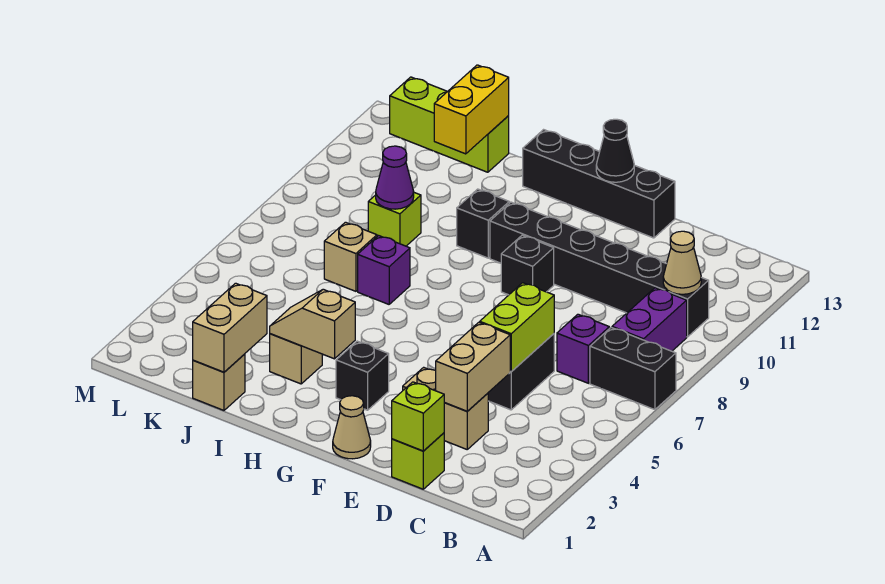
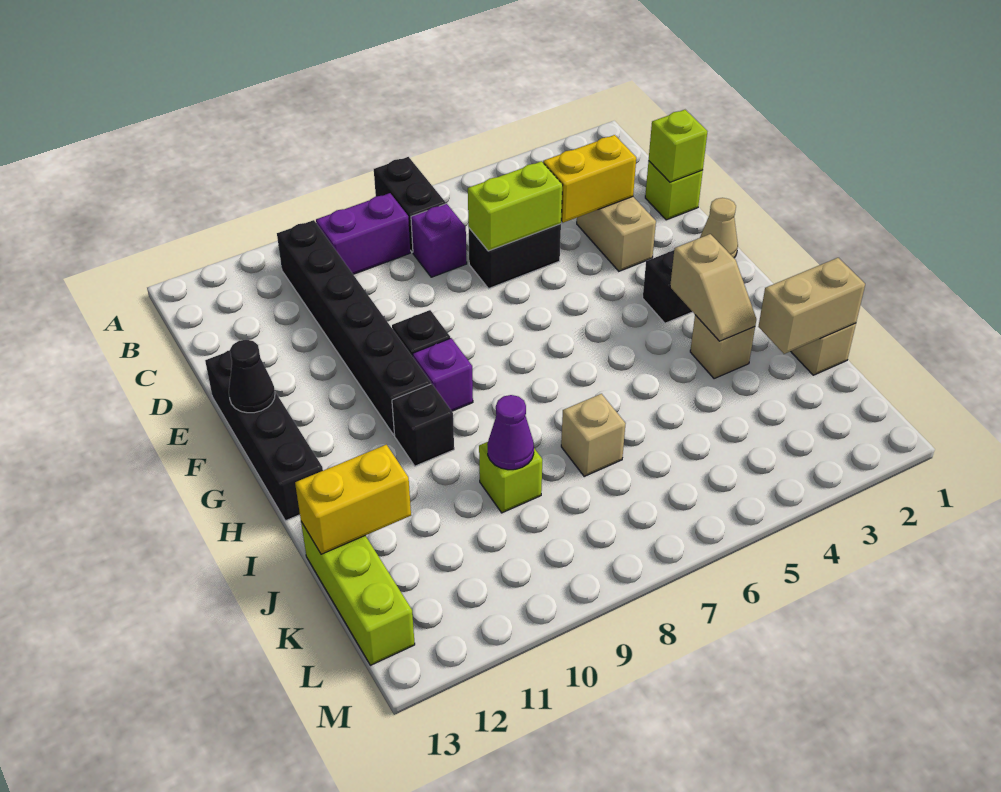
tan cone B10 level 2 -> none
tan brick D3:D4 level 2 -> yellow brick D3:D4 level 2
purple brick I7 level 1 -> purple brick G9 level 1

